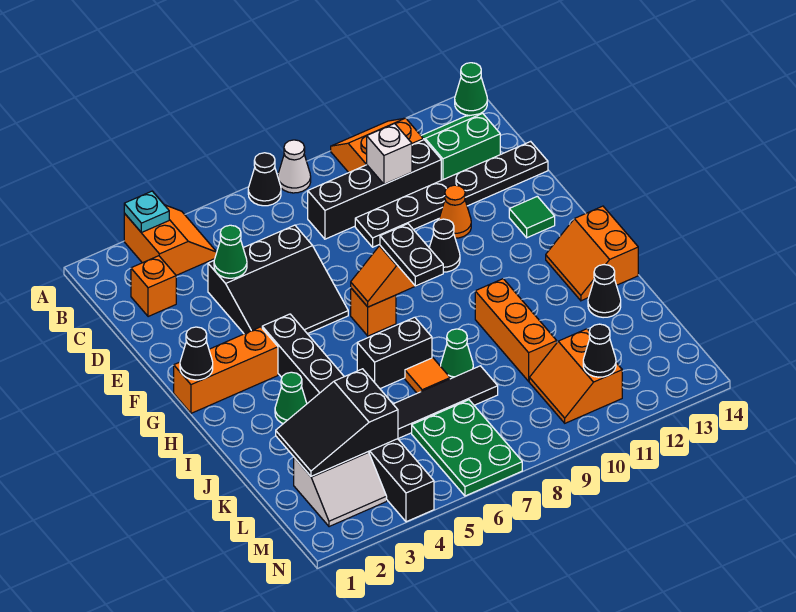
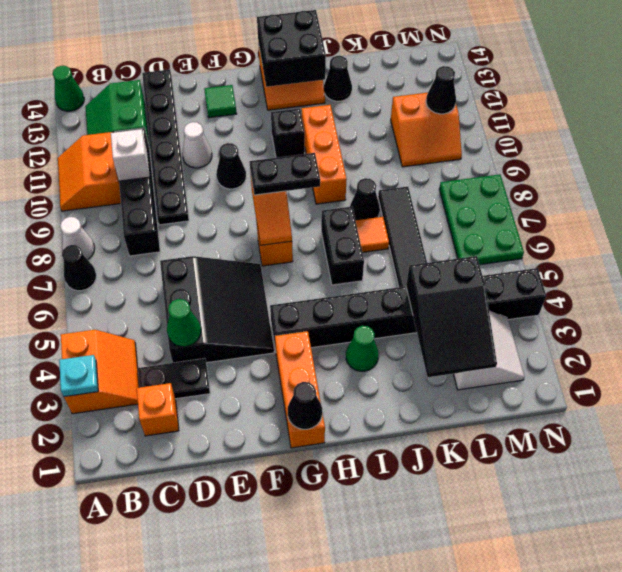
orange slope A3:B4 level 1 top 3 -> orange slope A3:B4 level 1 top A
none -> black plate C3:D3 level 1
orange cone E11 level 1 -> white cone E11 level 1
none -> black brick H11 level 1
none -> black brick H13:I14 level 2
orange brick I10:K10 level 1 -> orange brick I9:I11 level 1
green cone J8 level 1 -> black cone J8 level 1
green plate L6:N7 level 1 -> green plate M6:N8 level 1

